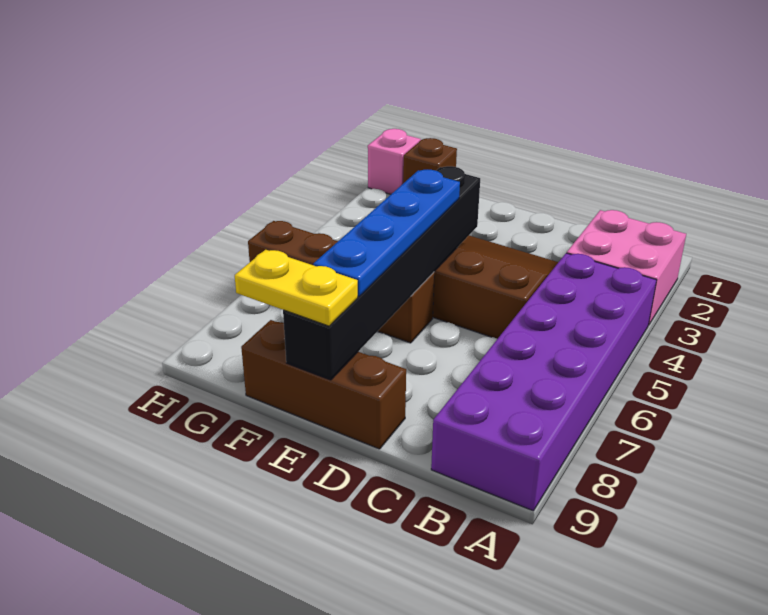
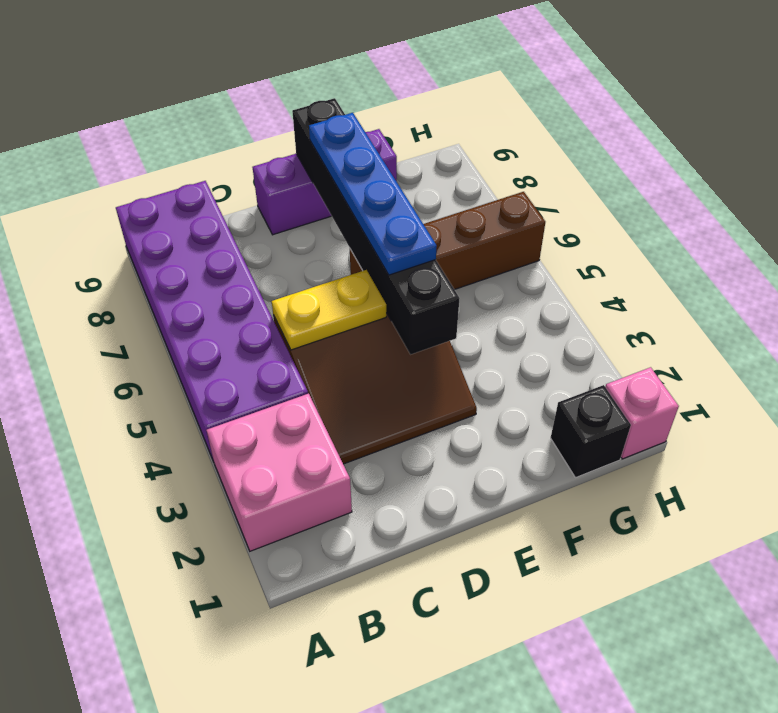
brown brick D9:F9 level 1 -> purple brick D9:F9 level 1
yellow plate E9:F9 level 3 -> yellow plate C5:D5 level 2
brown brick G1 level 1 -> black brick G1 level 1

